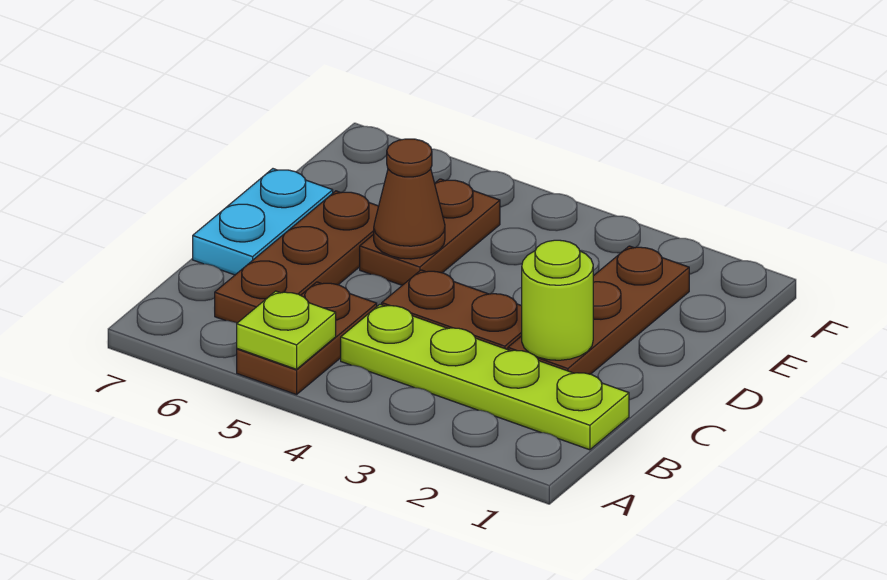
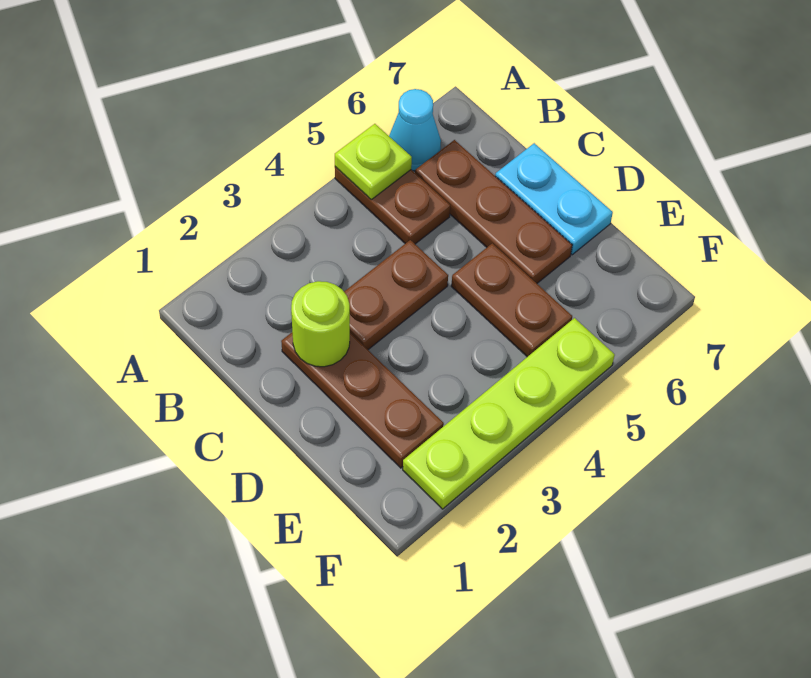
none -> cyan cone A6 level 1
lime plate B1:B4 level 1 -> lime plate F2:F5 level 1
brown cone D5 level 2 -> none

